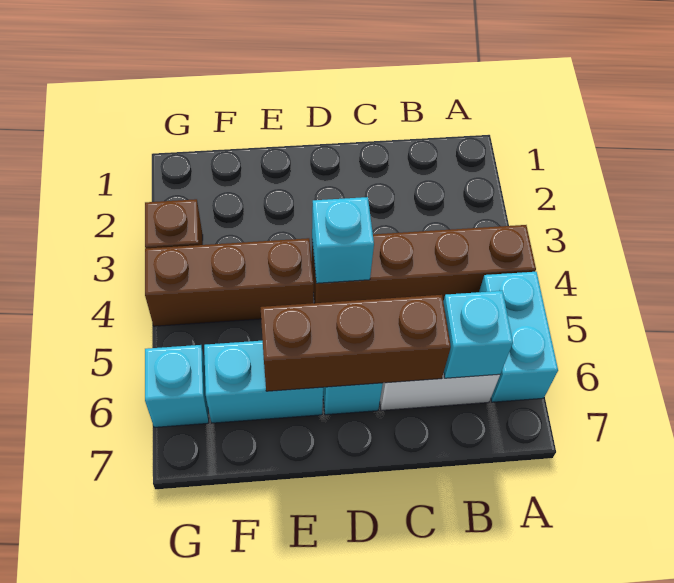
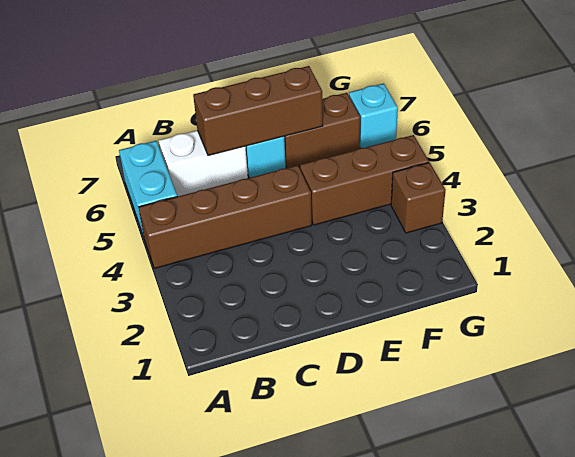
cyan brick B6 level 2 -> none
cyan brick D4 level 2 -> none
cyan brick E6:F6 level 1 -> brown brick E6:F6 level 1

